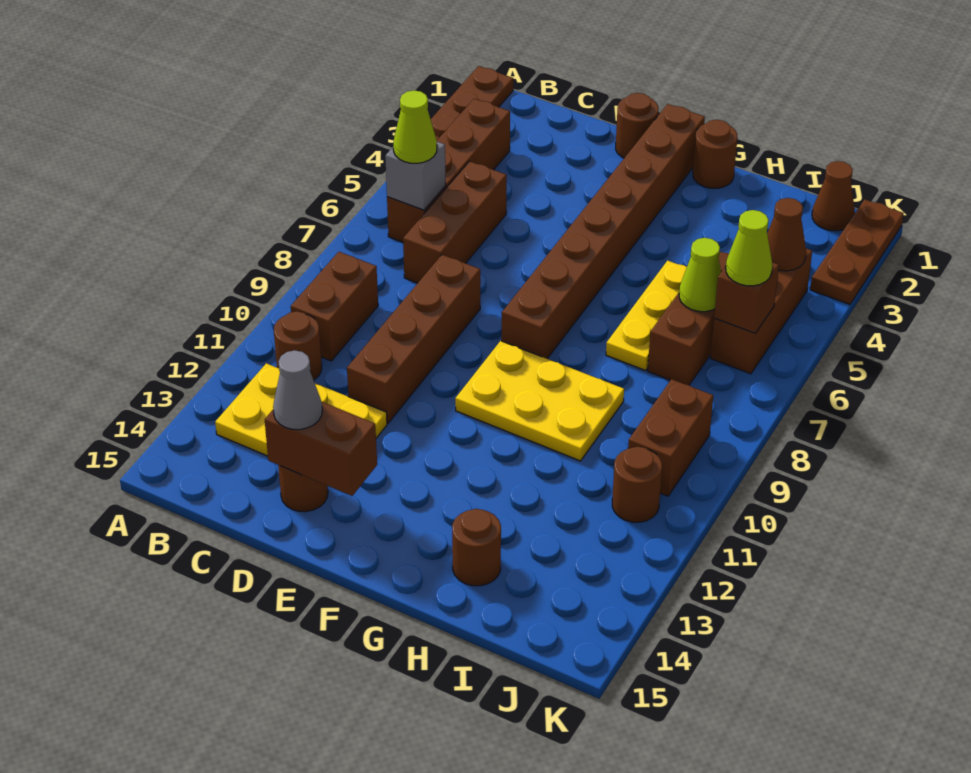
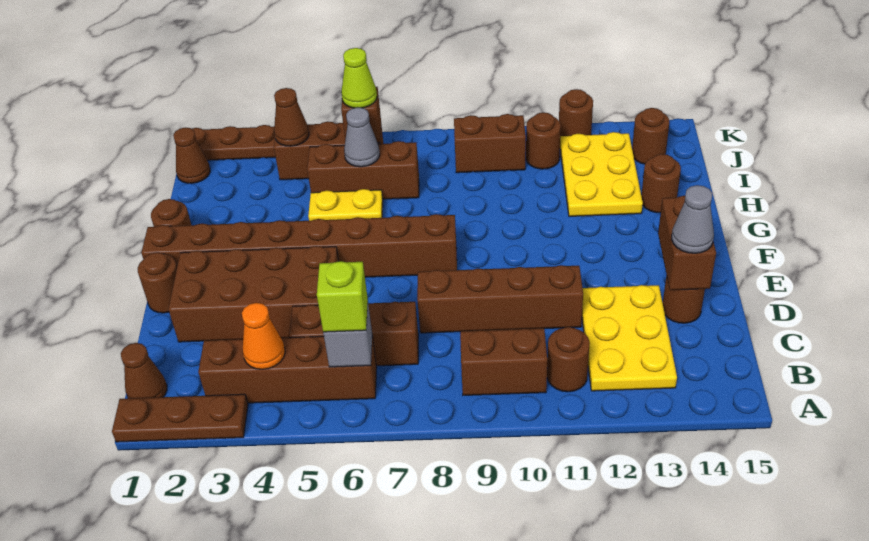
none -> brown cone B1 level 1
none -> orange cone B4 level 2
lime cone B6 level 3 -> lime brick B6 level 3
none -> brown brick D2:E5 level 1
yellow plate F9:H10 level 1 -> yellow plate H12:J13 level 1
yellow plate H5:H7 level 1 -> yellow plate H5:H6 level 1
lime cone I6 level 2 -> grey cone I6 level 2
none -> brown round brick J14 level 1
none -> brown round brick K12 level 1

